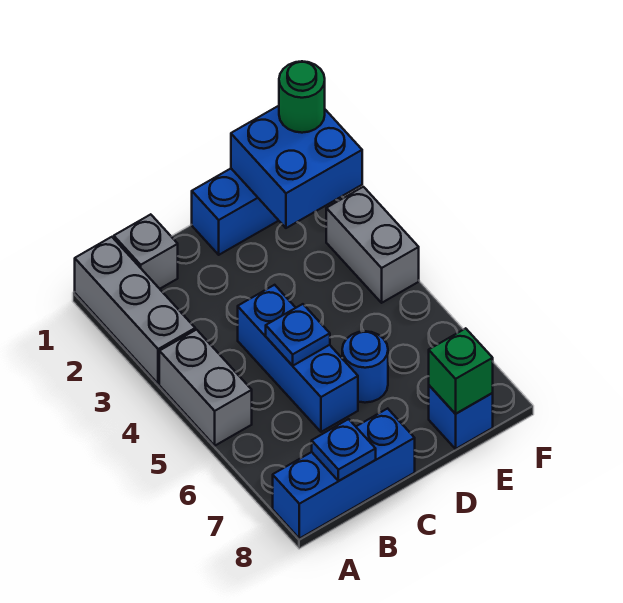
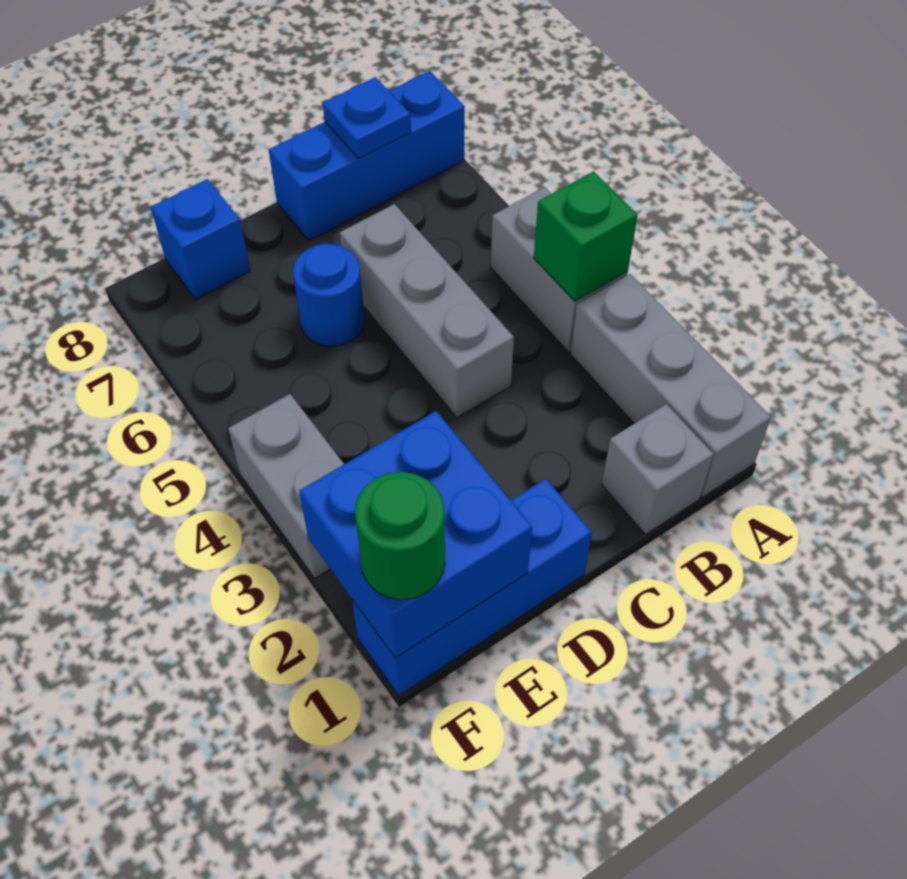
blue brick C4:C6 level 1 -> grey brick C4:C6 level 1
blue plate C5 level 2 -> none
green brick E8 level 2 -> green brick A4 level 2

